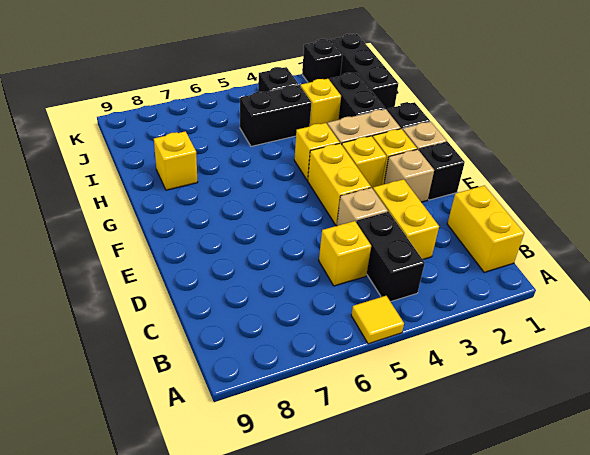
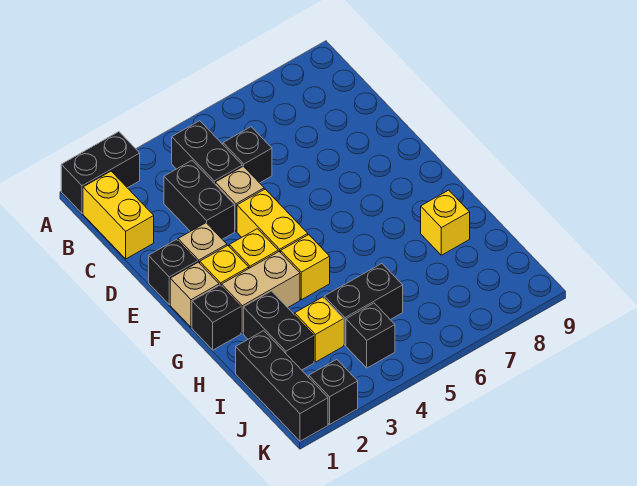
none -> black brick A1:A2 level 1
yellow tile A5 level 1 -> none
yellow brick C3:D3 level 1 -> black brick C3:D3 level 1
yellow brick C5 level 1 -> black brick C5 level 1

